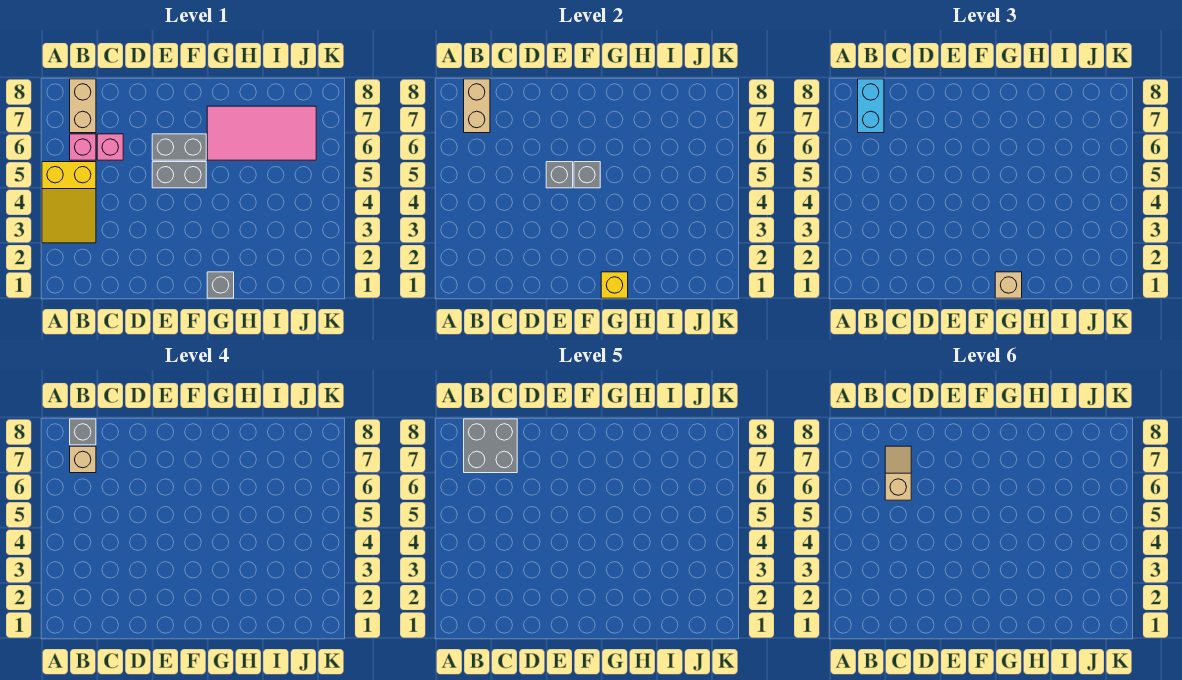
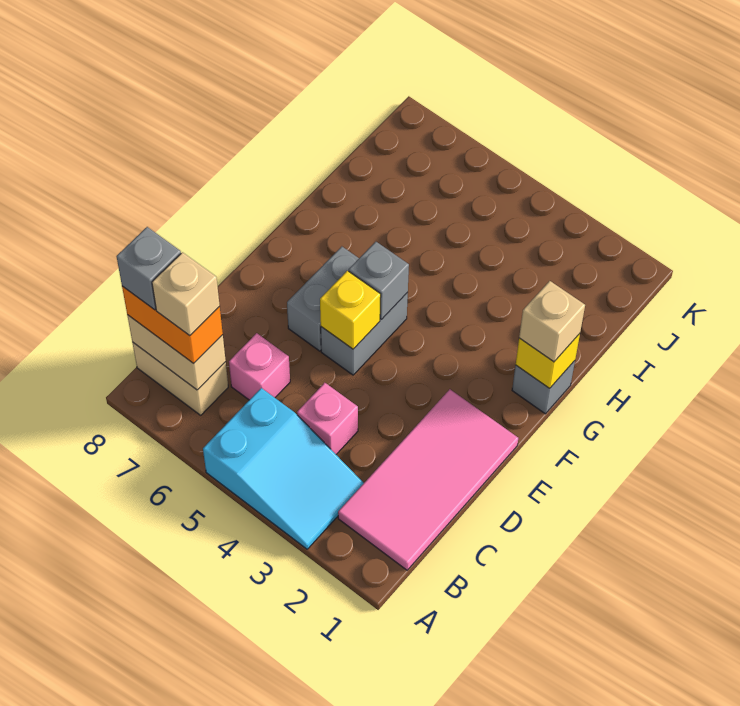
yellow slope A3:B5 level 1 top 5 -> cyan slope A3:B5 level 1 top 5
pink brick B6 level 1 -> pink brick C4 level 1
cyan brick B7:B8 level 3 -> orange brick B7:B8 level 3
grey brick B7:C8 level 5 -> none
tan slope C6:C7 level 6 top 6 -> none
grey brick E5 level 2 -> yellow brick E5 level 2
pink tile G6:J7 level 1 -> pink tile B1:E2 level 1

